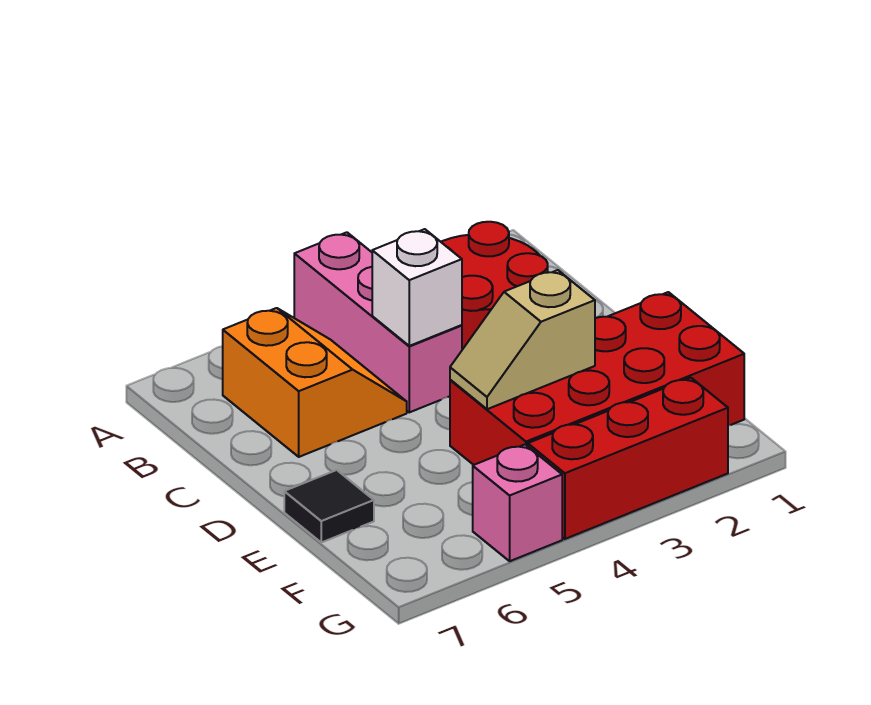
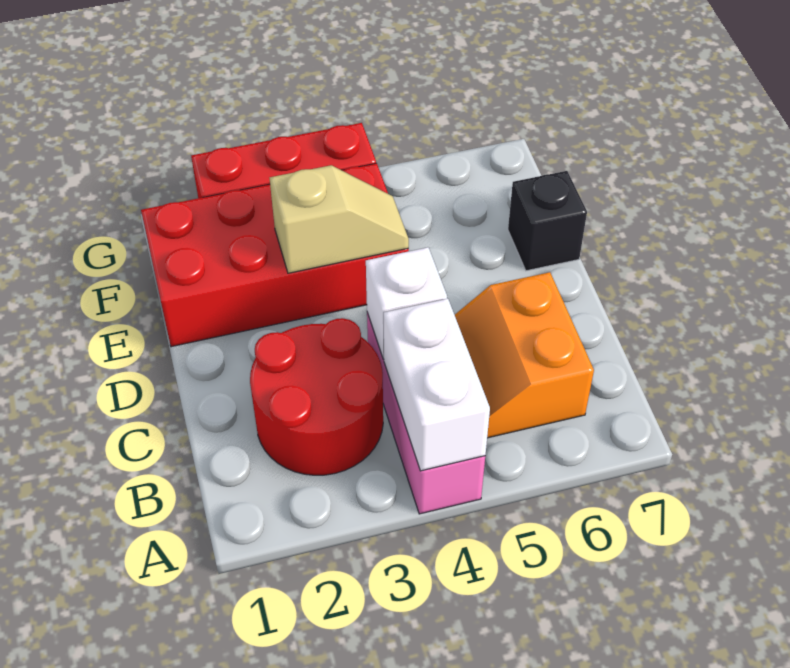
none -> white brick A4:B4 level 2
black tile E7 level 1 -> black brick E7 level 1
pink brick G5 level 1 -> none

